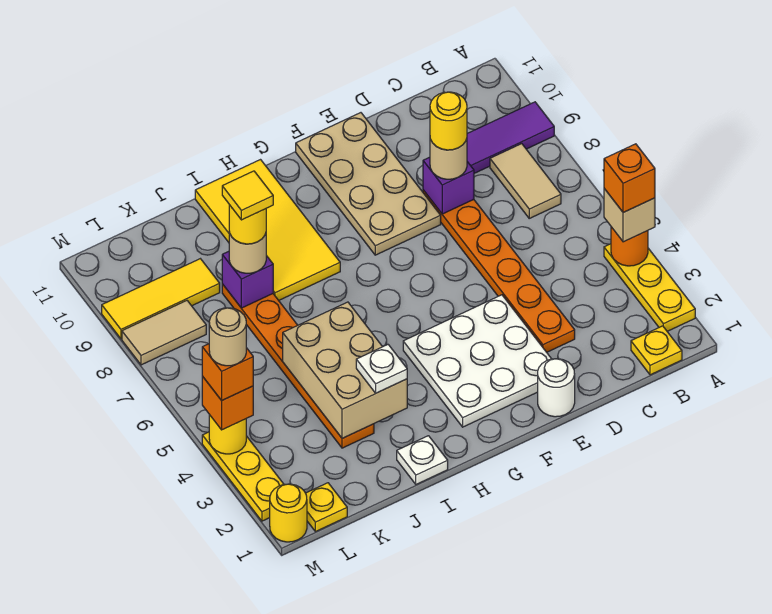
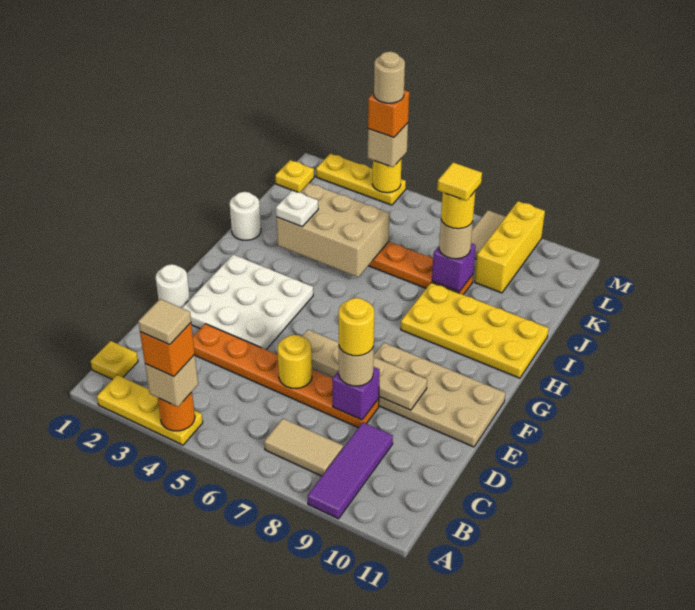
none -> tan tile A4 level 5
none -> tan plate E6:E9 level 2
yellow tile H8:I11 level 1 -> yellow plate H8:I11 level 1
white plate I1 level 1 -> white round brick I1 level 1
yellow tile K9:M9 level 1 -> yellow brick K9:M9 level 1
yellow round brick M1 level 1 -> yellow round brick D6 level 2
orange brick M4 level 3 -> tan brick M4 level 3

